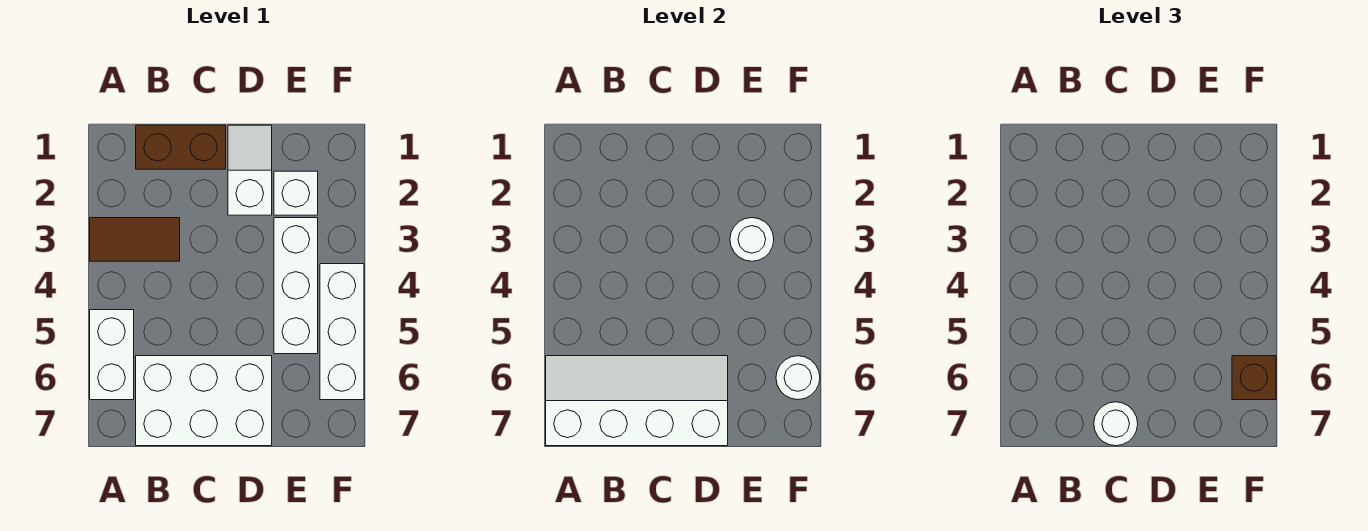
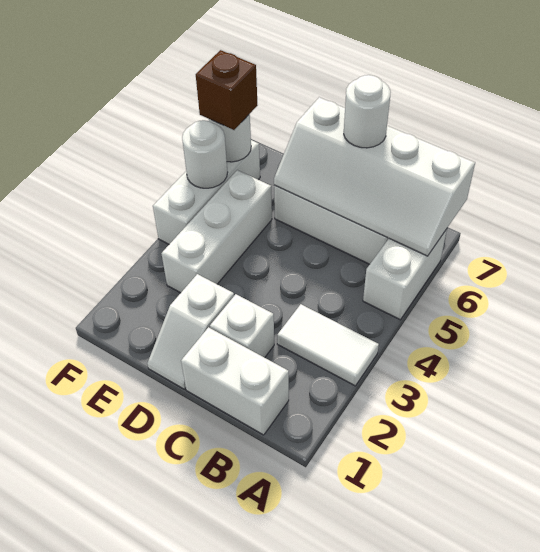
brown tile A3:B3 level 1 -> white tile A3:B3 level 1
brown brick B1:C1 level 1 -> white brick B1:C1 level 1
white brick E2 level 1 -> white brick C2 level 1
white round brick E3 level 2 -> white round brick F5 level 2

